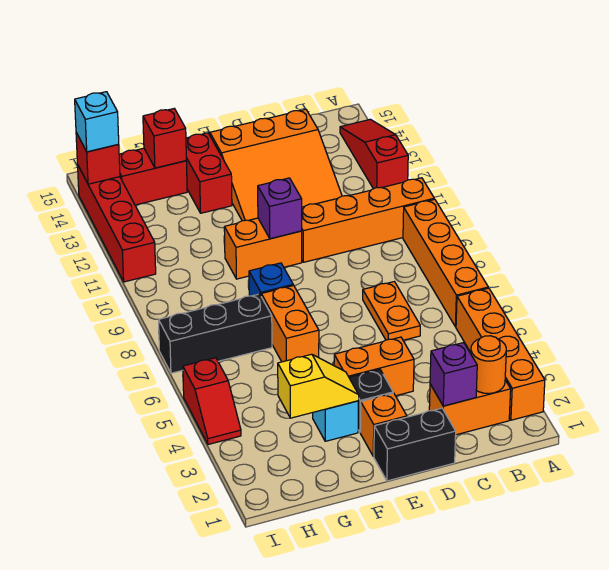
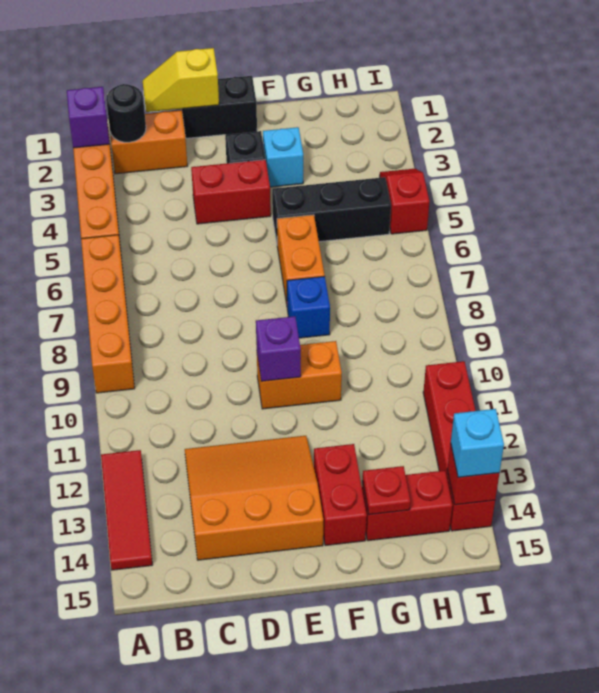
orange brick A10:D10 level 1 -> none
red slope A12:A14 level 1 top 12 -> red tile A12:A14 level 1
orange round brick B2 level 2 -> black round brick B2 level 2
purple brick C2 level 2 -> purple brick A2 level 2
orange plate C6:C7 level 1 -> none
orange brick D4:E4 level 1 -> red brick D4:E4 level 1
orange brick E2 level 1 -> none
yellow slope F3:G3 level 2 top G -> yellow slope C1:D1 level 2 top D
black brick G7:I7 level 1 -> black brick F5:H5 level 1
red brick G14 level 2 -> red plate G14 level 2

